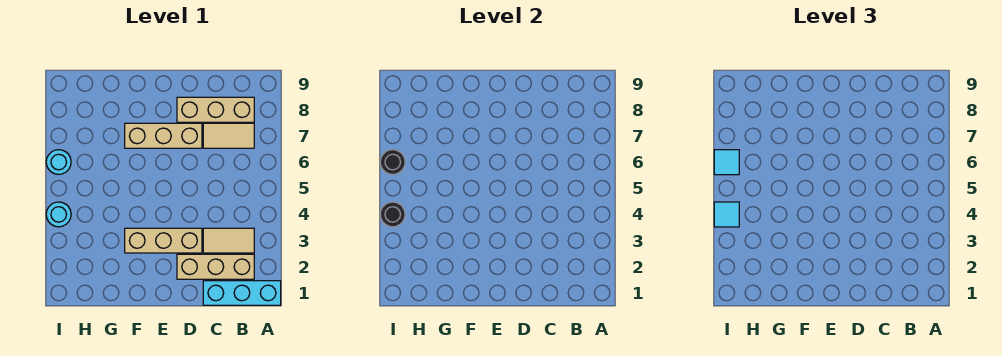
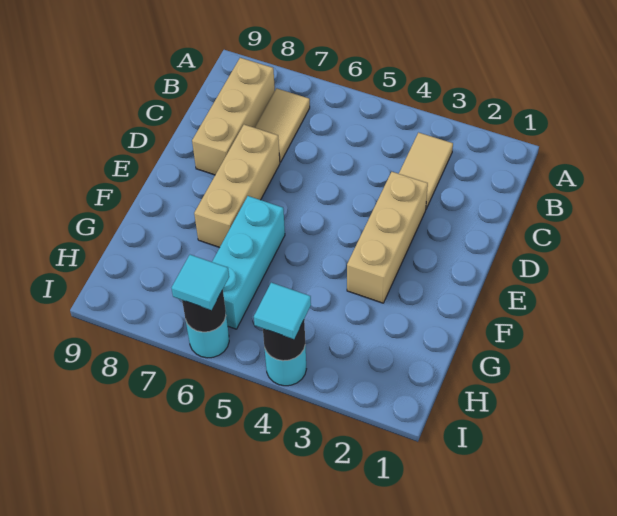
cyan brick A1:C1 level 1 -> cyan brick F6:H6 level 1
tan brick B2:D2 level 1 -> none

